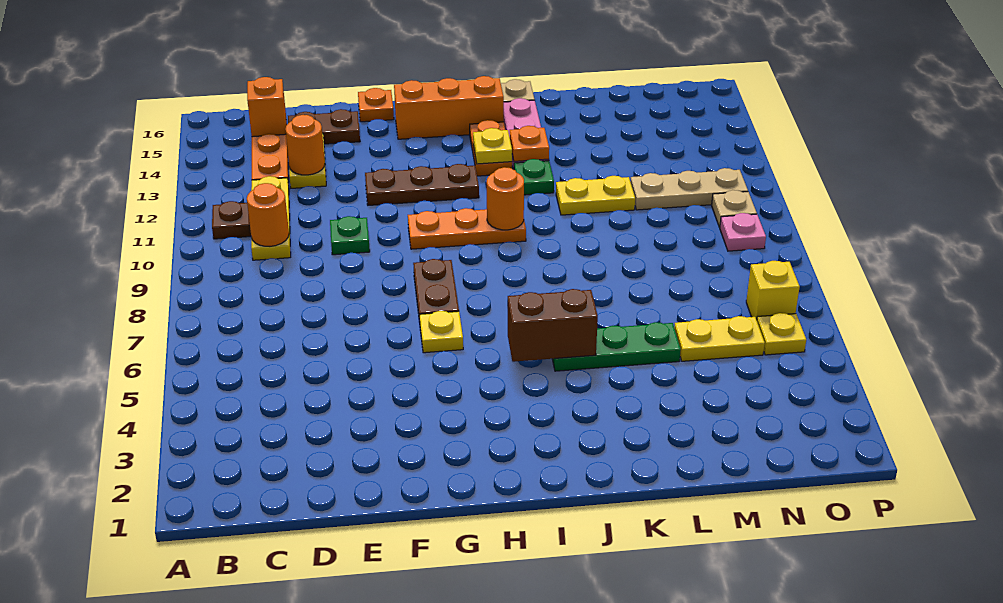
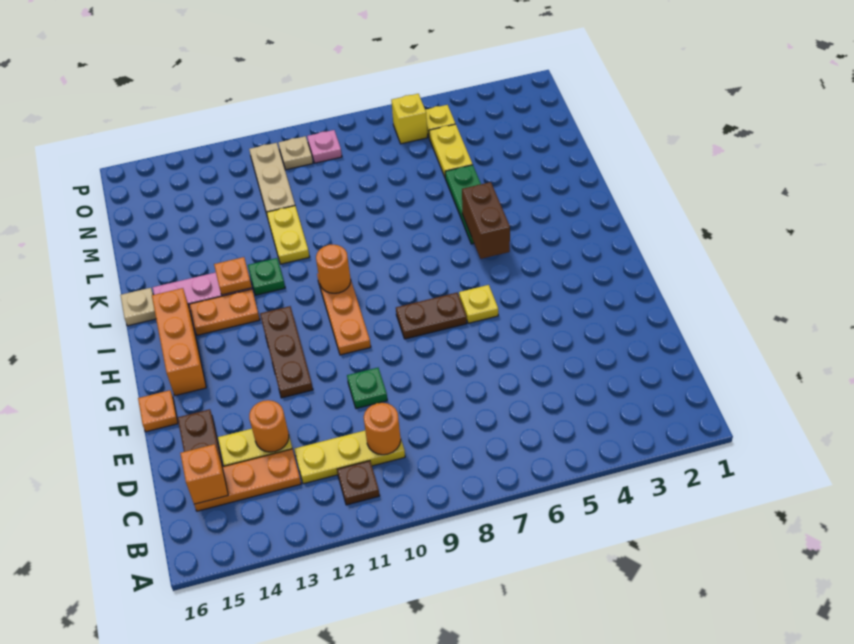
yellow plate I13 level 2 -> none

